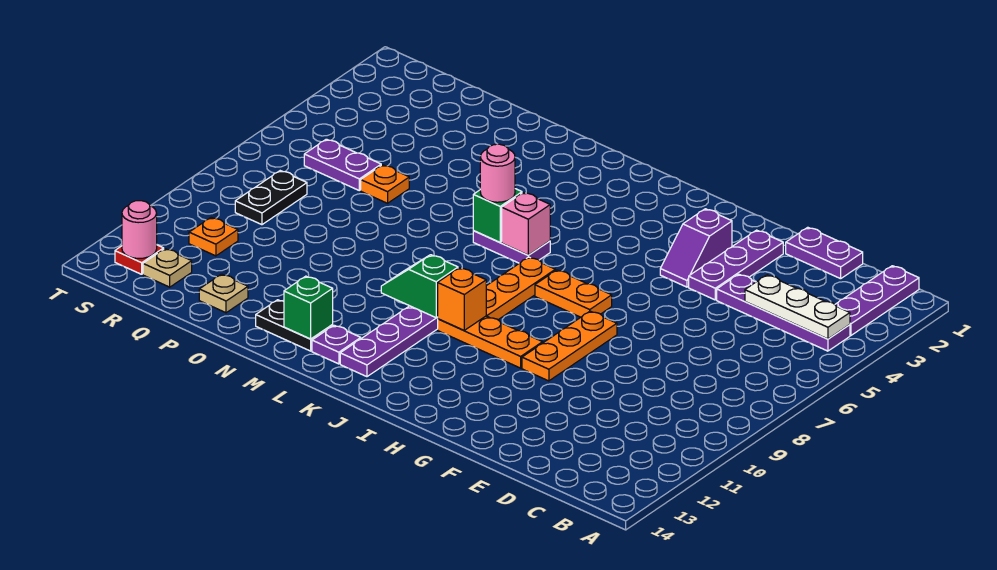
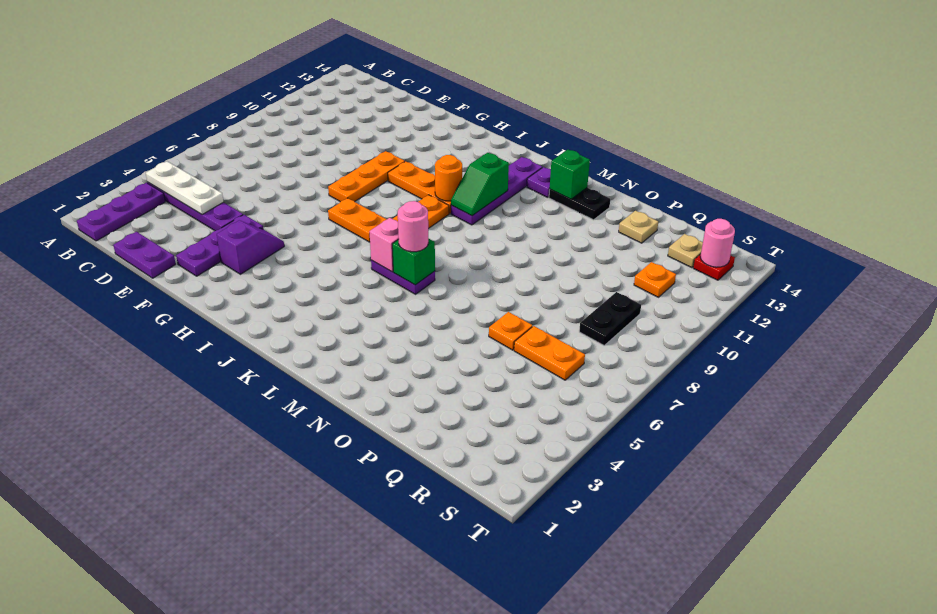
orange brick J10 level 2 -> orange round brick J10 level 2
green slope K10:L10 level 2 top K -> green slope K10:K11 level 2 top 11
purple plate Q6:R6 level 1 -> orange plate Q6:R6 level 1

